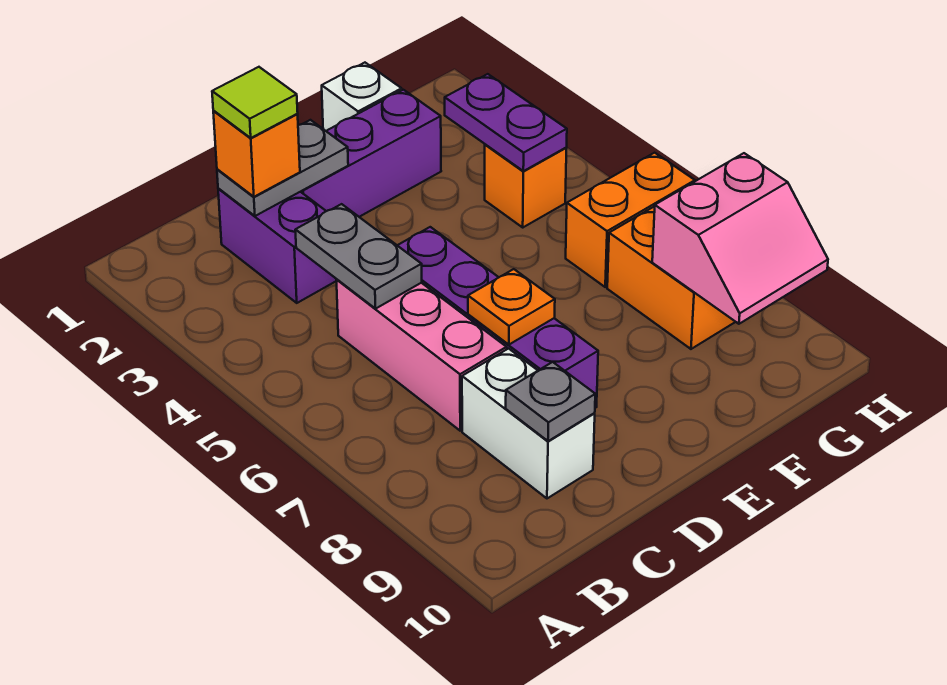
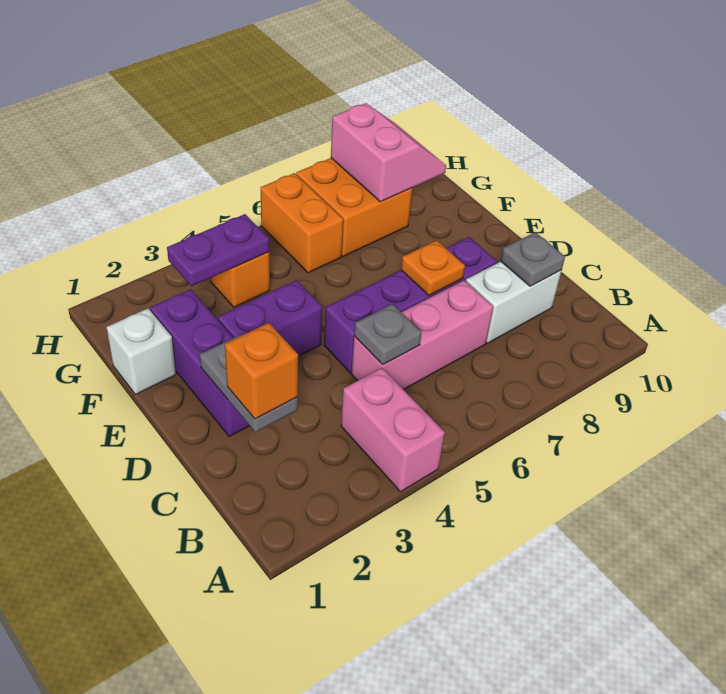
none -> pink brick A4:B4 level 1
purple brick C2:C3 level 1 -> purple brick E3:E4 level 1
lime tile C2 level 4 -> none
grey plate C4:C5 level 2 -> grey plate C5 level 2

